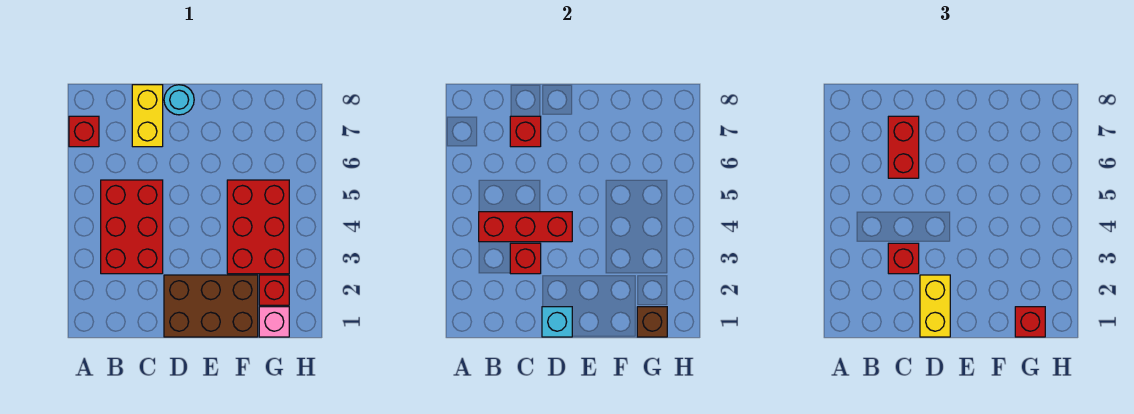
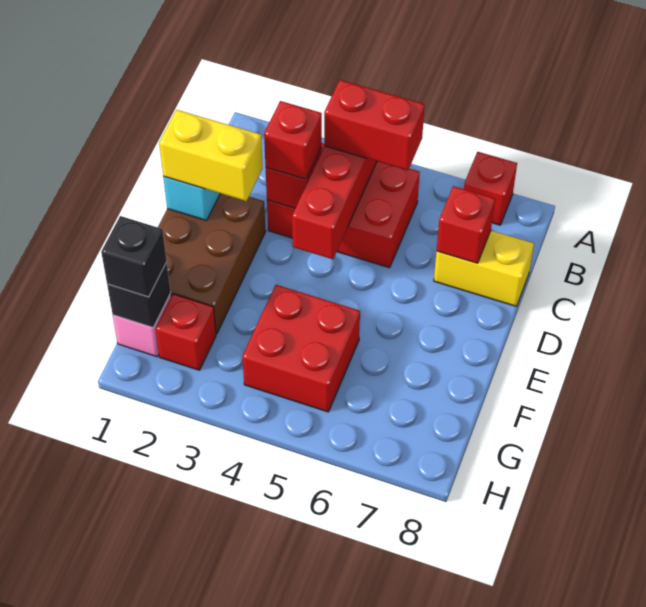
red brick C6:C7 level 3 -> red brick B4:B5 level 3
cyan round brick D8 level 1 -> none
red brick F3:G5 level 1 -> red brick F4:G5 level 1
brown brick G1 level 2 -> black brick G1 level 2
red brick G1 level 3 -> black brick G1 level 3

